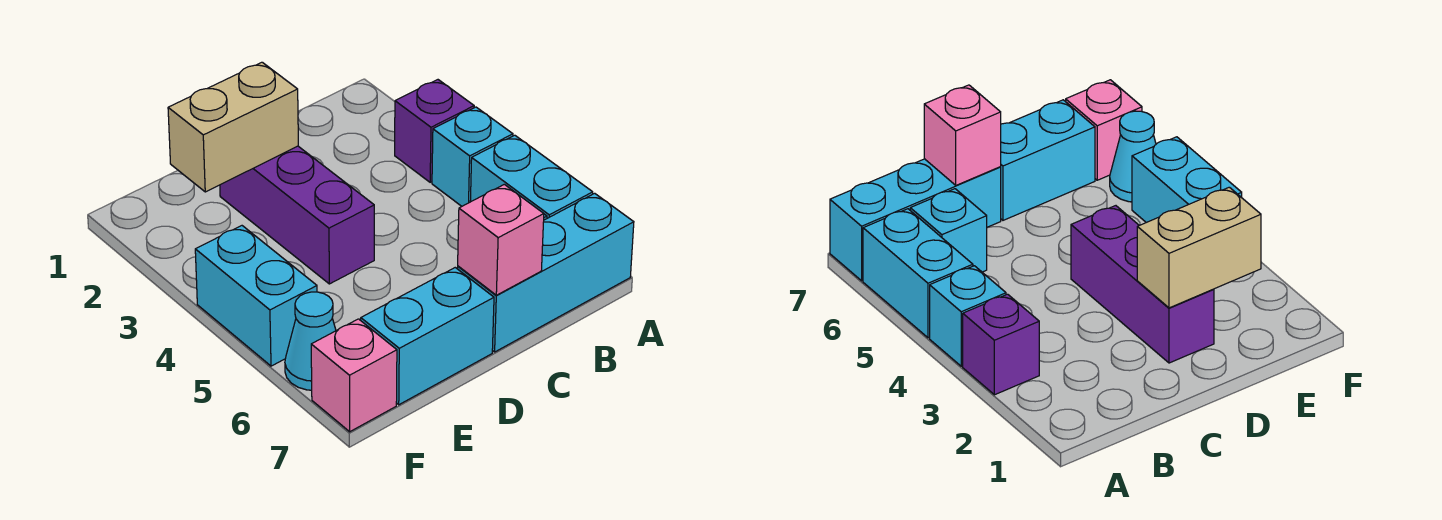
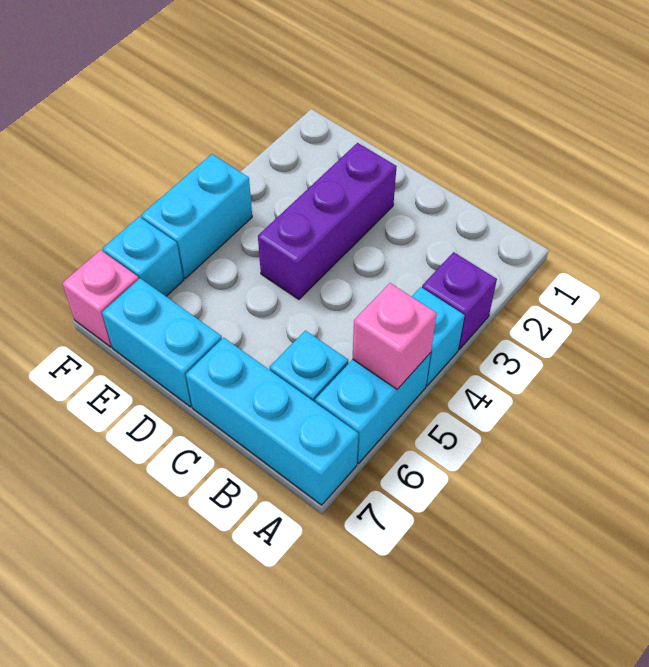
pink brick C7 level 2 -> pink brick A5 level 2
tan brick D2:E2 level 2 -> none
cyan cone F6 level 1 -> cyan brick F6 level 1

